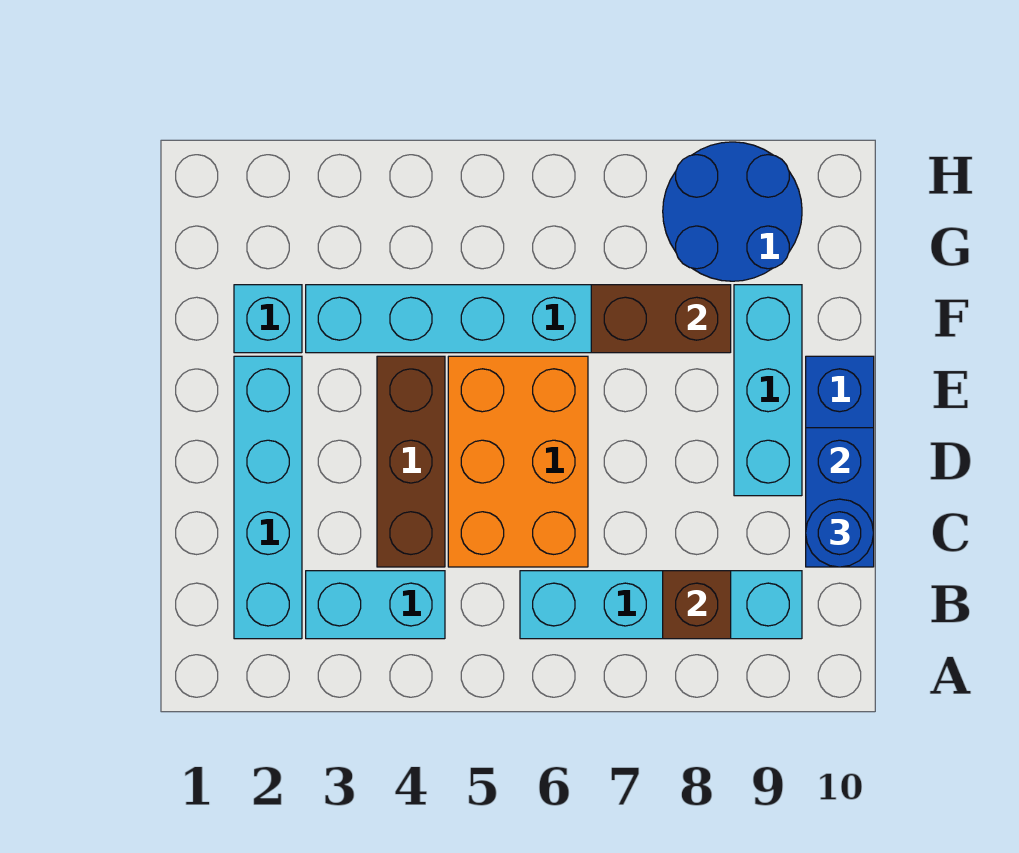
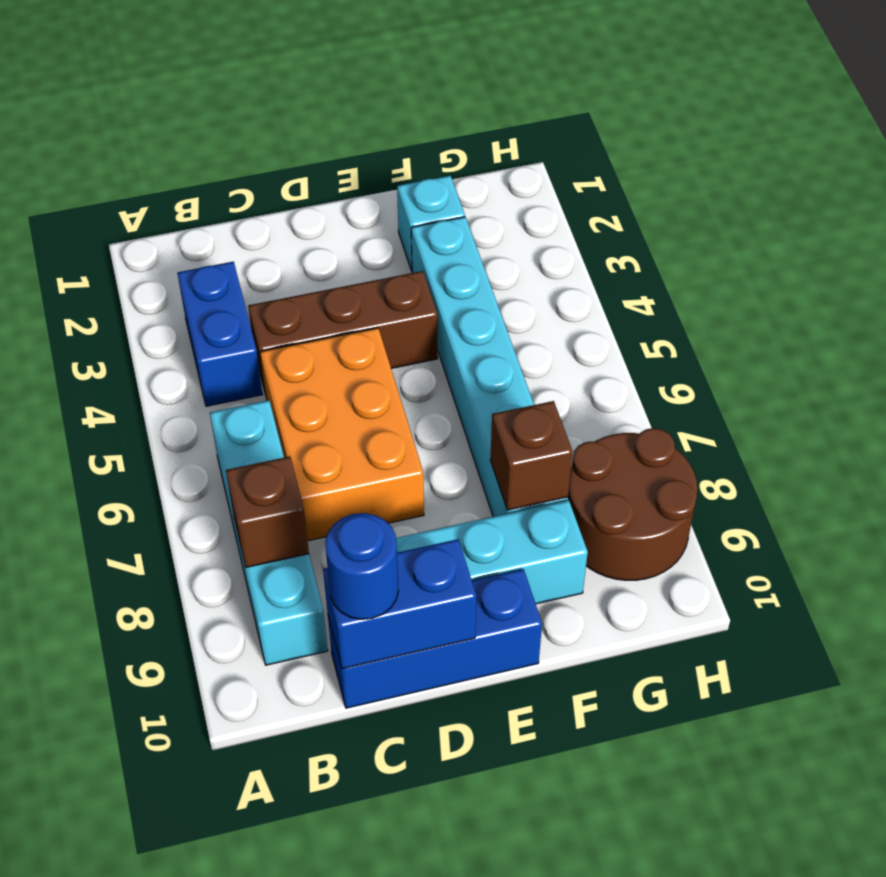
cyan brick B2:E2 level 1 -> none
cyan brick B3:B4 level 1 -> blue brick B3:B4 level 1
orange brick C5:E6 level 1 -> orange brick C5:D7 level 1
brown brick F7:F8 level 2 -> brown brick F8 level 2
blue round brick G8:H9 level 1 -> brown round brick G8:H9 level 1

